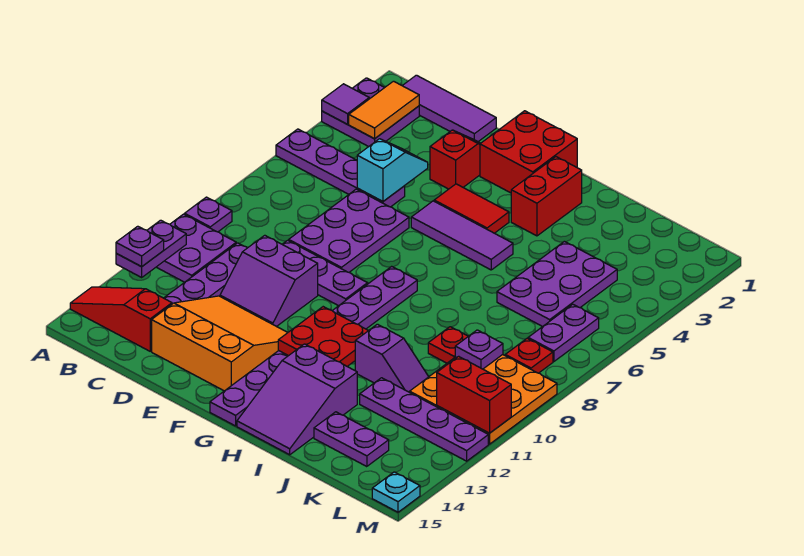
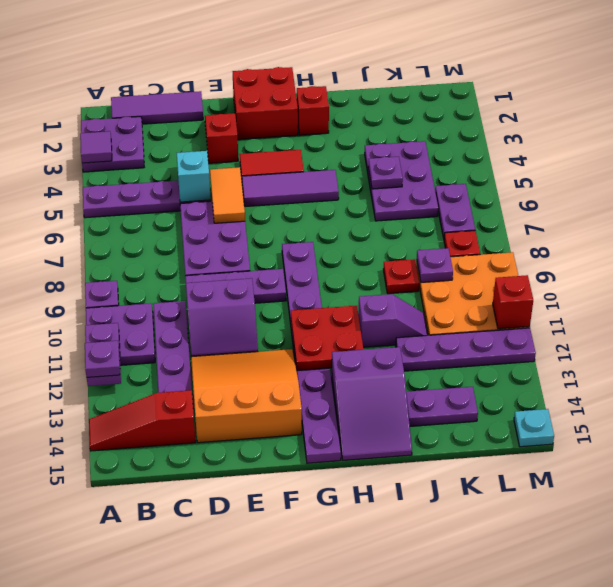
orange tile B2:B3 level 2 -> orange tile E5:E6 level 2
red brick H2:H3 level 1 -> red brick H2 level 1
none -> purple plate J5 level 2
red brick L11:M11 level 2 -> red brick M11 level 2

